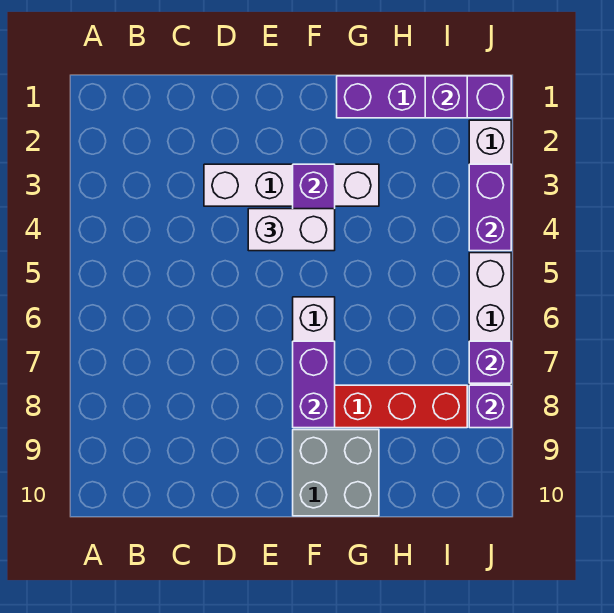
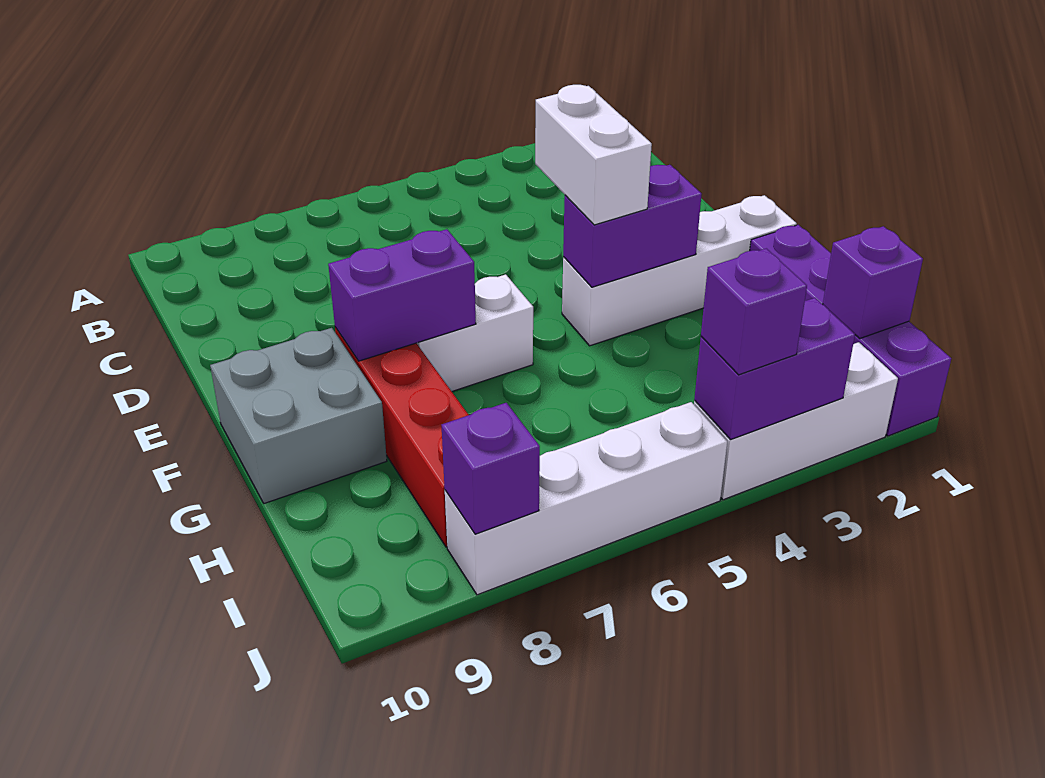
white brick D3:G3 level 1 -> white brick F1:F4 level 1
purple brick J7 level 2 -> purple brick J4 level 3

